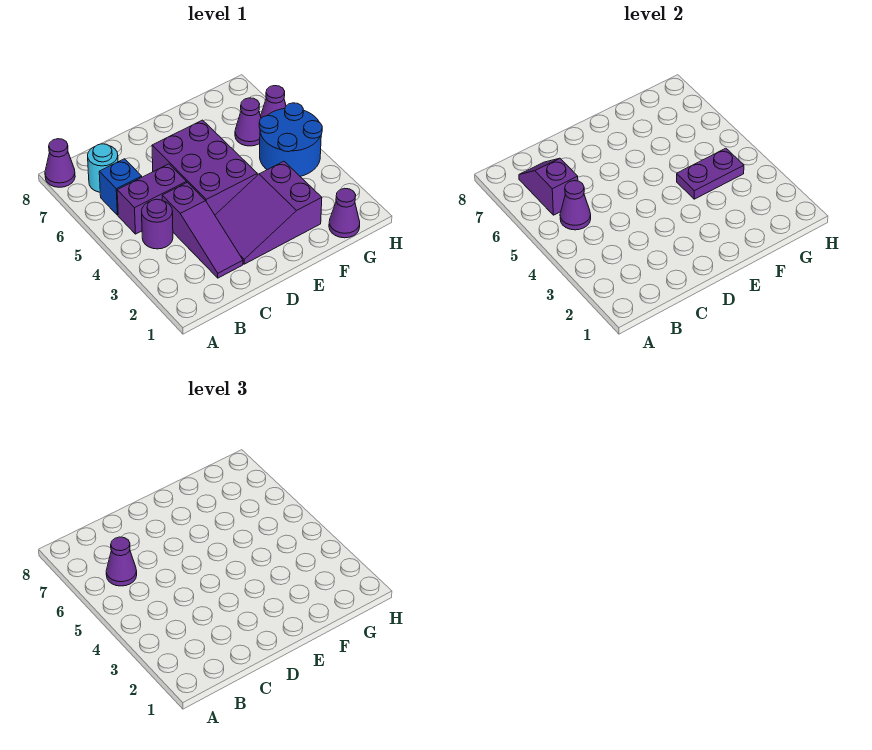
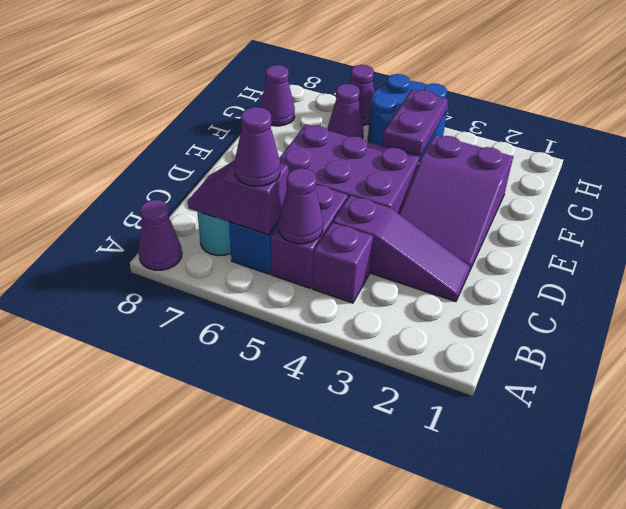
purple round brick B4 level 1 -> purple brick B4 level 1
purple cone G1 level 1 -> purple cone G8 level 1

